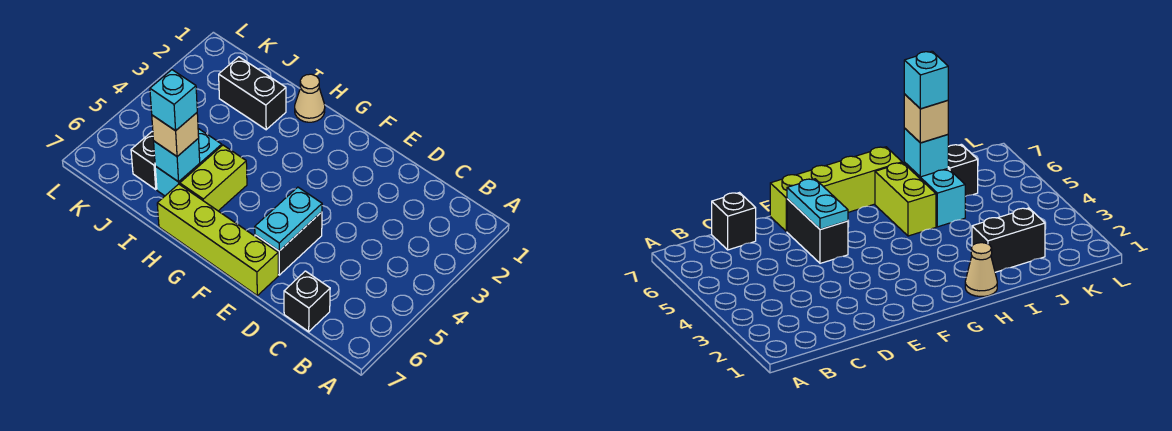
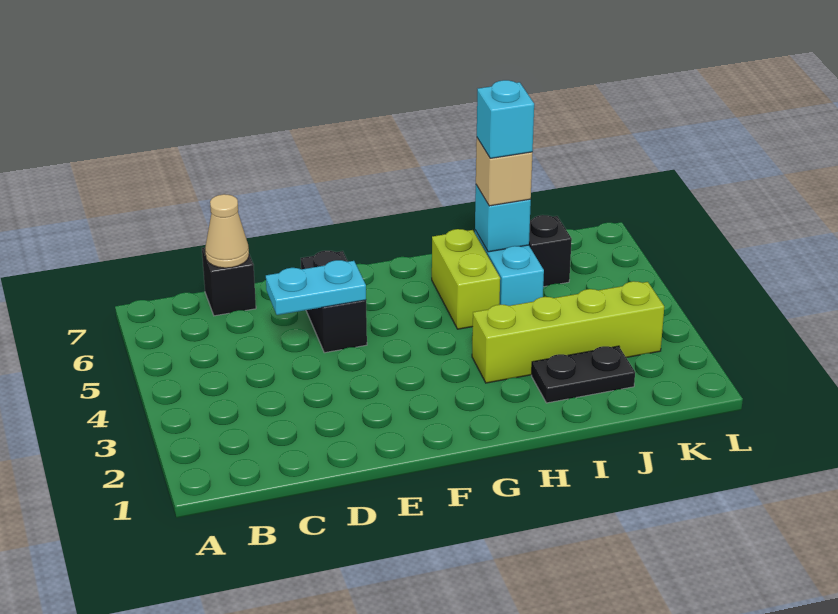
cyan plate E5:E6 level 2 -> cyan plate D5:E5 level 2
lime brick E7:H7 level 1 -> lime brick H3:K3 level 1
tan cone H1 level 1 -> tan cone C7 level 2
black brick I2:J2 level 1 -> black plate I2:J2 level 1

